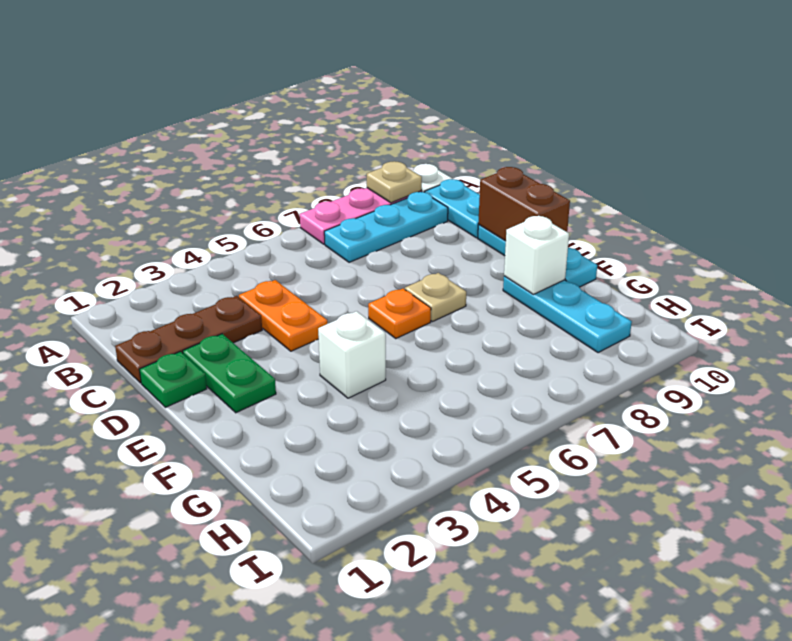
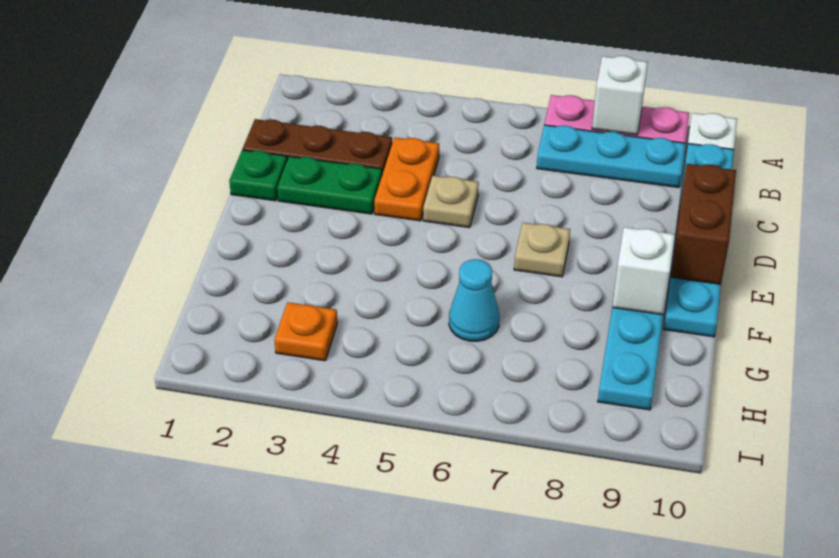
tan plate A9 level 2 -> tan plate D5 level 1
green plate D2:E2 level 1 -> green plate D2:D3 level 1
orange plate E6 level 1 -> orange plate H3 level 1
white brick F4 level 1 -> white brick A8 level 2
none -> cyan cone G6 level 1

